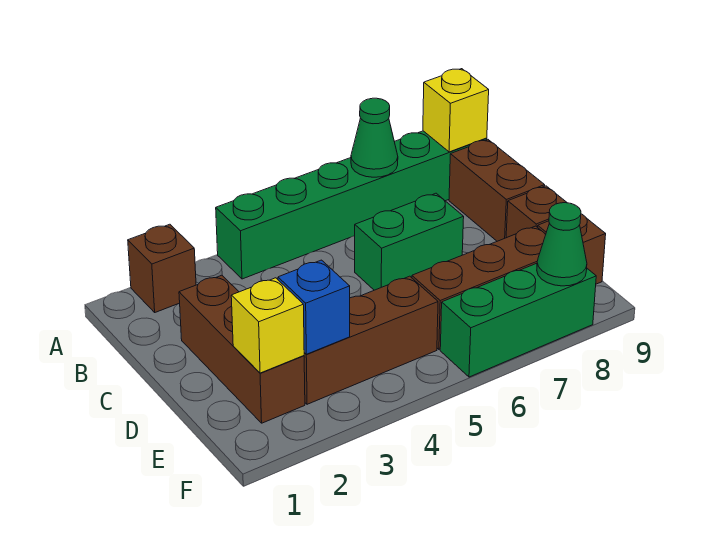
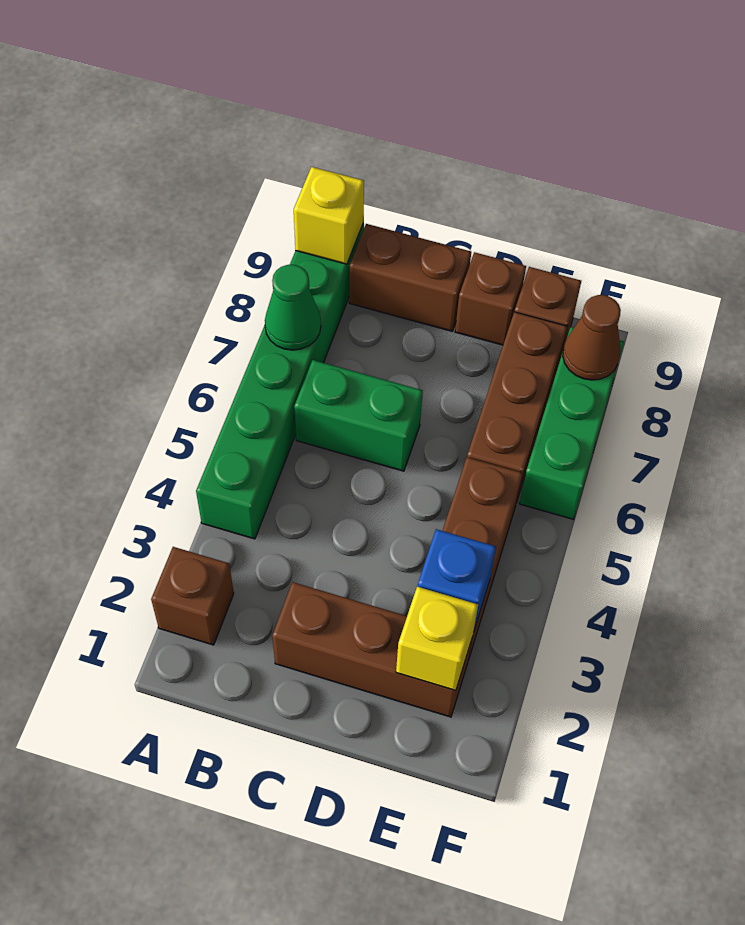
green brick C6:C7 level 1 -> green brick B6:C6 level 1
green cone F8 level 2 -> brown cone F8 level 2

